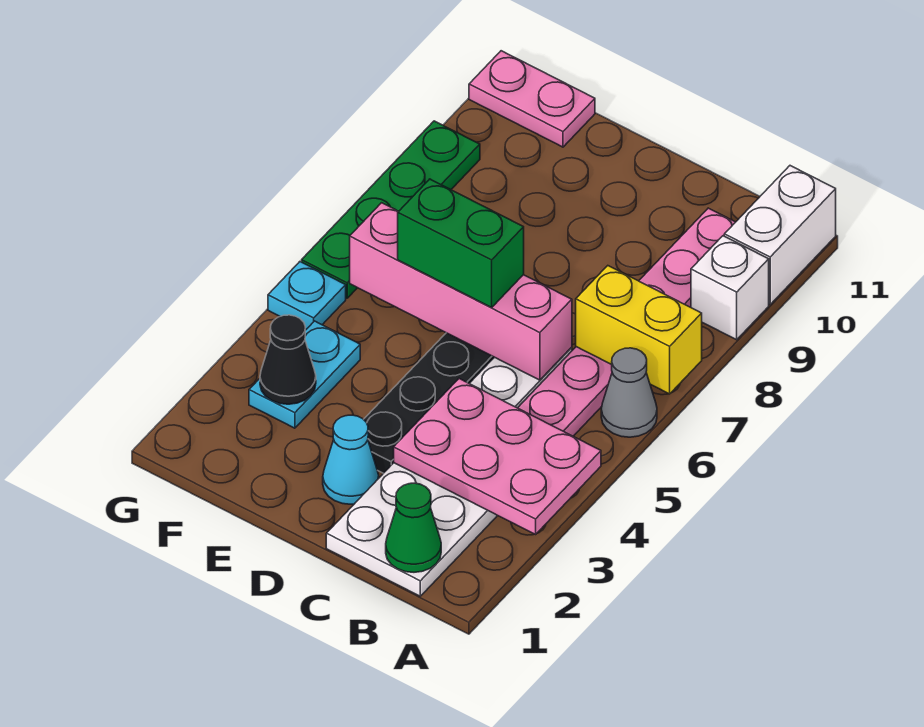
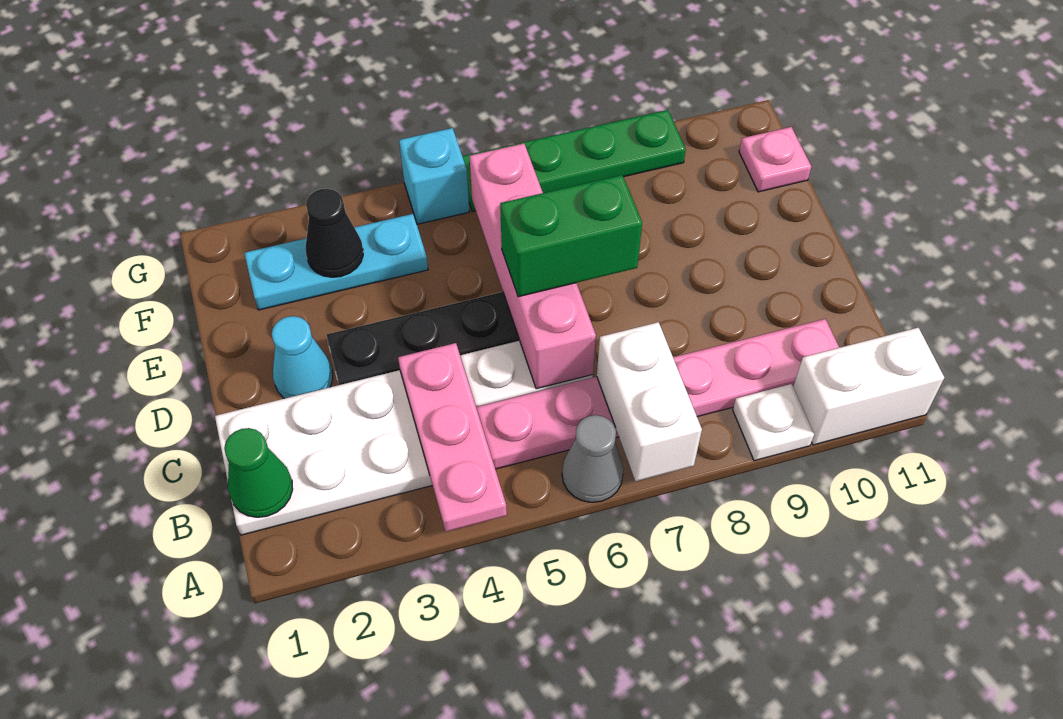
pink plate A3:C4 level 2 -> pink plate A4:C4 level 2
yellow brick A7:B7 level 2 -> white brick A7:B7 level 2
white brick A9 level 1 -> white plate A9 level 1
green brick D6:E6 level 3 -> green brick D6:D7 level 3
cyan plate F3:F4 level 1 -> cyan plate F2:F4 level 1
pink plate F11:G11 level 1 -> pink plate F11 level 1
cyan plate G5 level 1 -> cyan brick G5 level 1

